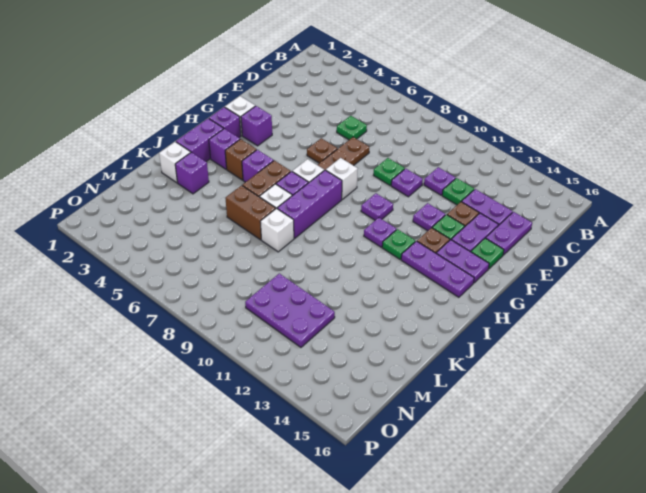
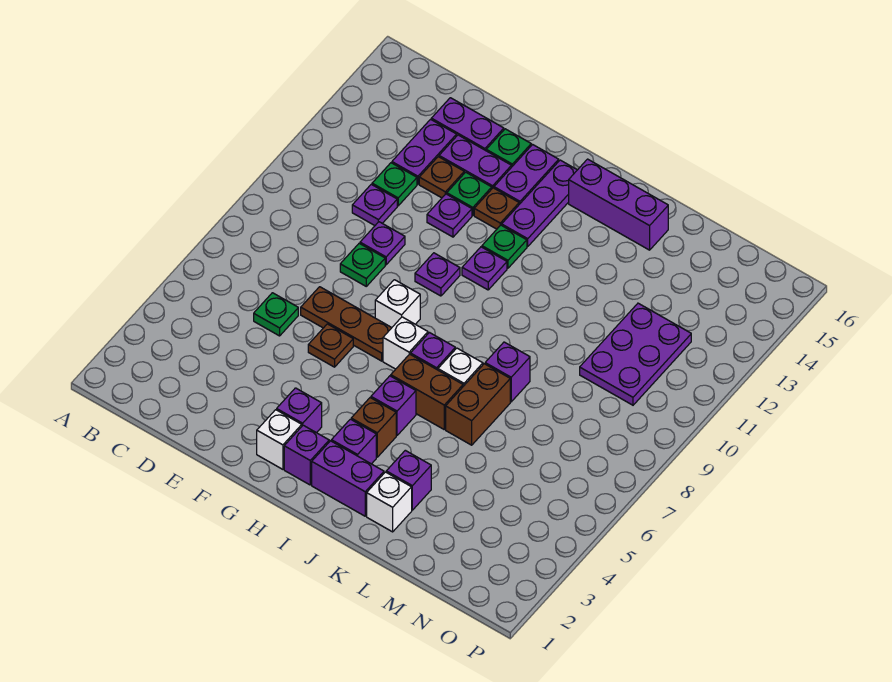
purple brick H8:J8 level 1 -> purple brick I15:K15 level 1
white brick K8 level 1 -> purple brick K8 level 1

